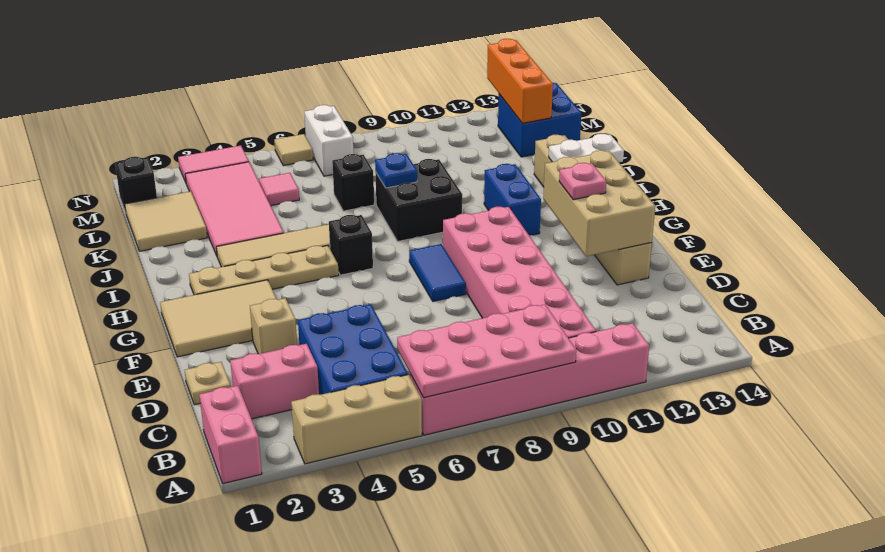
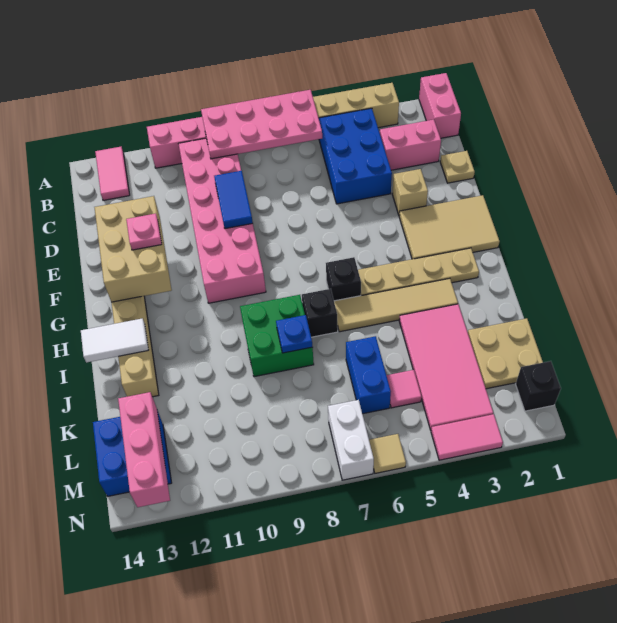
none -> pink tile A13:B13 level 1
blue tile F8:G8 level 1 -> blue tile D9:E9 level 2
blue brick H11:I11 level 1 -> blue brick K6:L6 level 1
black brick I8:J9 level 1 -> green brick I8:J9 level 1
white plate I13:I14 level 2 -> white tile I13:I14 level 2
tan tile K1:L2 level 1 -> tan plate K1:L2 level 1
black brick K7 level 1 -> black brick I7 level 1
orange brick L13:N13 level 2 -> pink brick L13:N13 level 2

